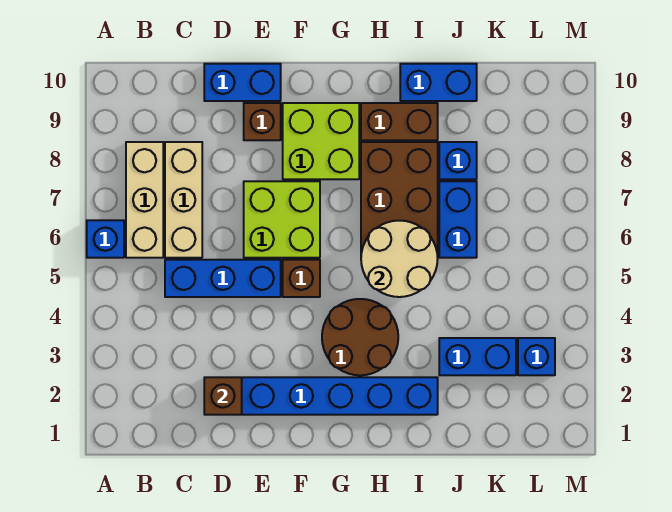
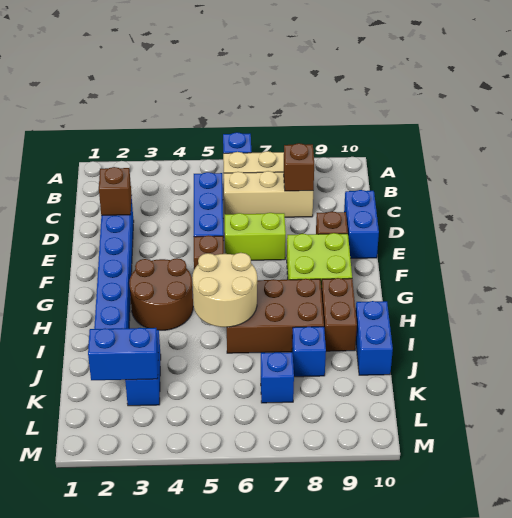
none -> brown brick C8 level 2
lime brick E6:F7 level 1 -> lime brick E6:E7 level 1
blue brick J6:J7 level 1 -> blue brick K2:K3 level 2
blue brick L3 level 1 -> blue brick K7 level 1

